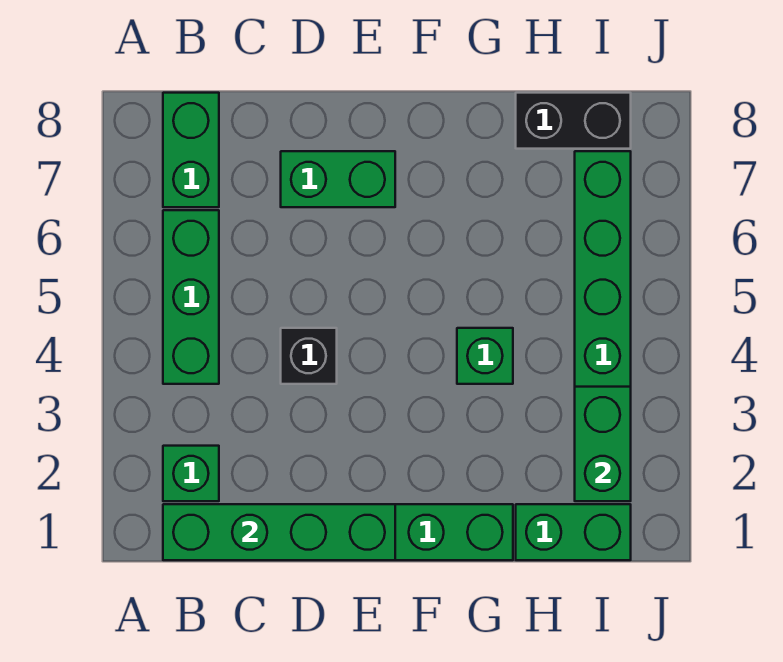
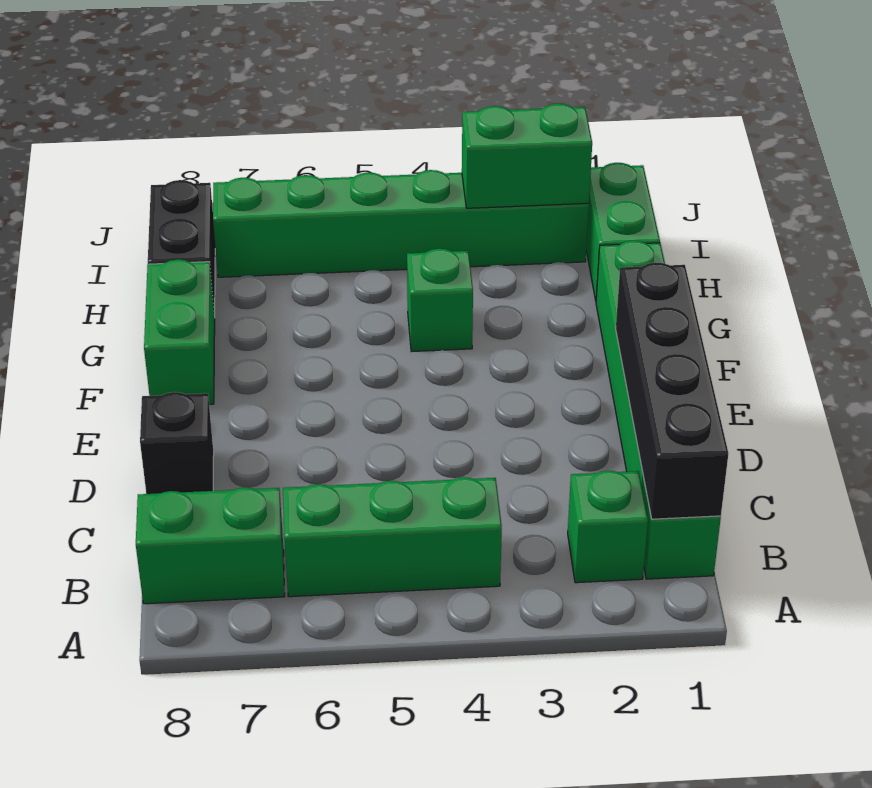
green brick B1:E1 level 2 -> black brick B1:E1 level 2
black brick D4 level 1 -> black brick D8 level 1
green brick D7:E7 level 1 -> green brick F8:G8 level 1

